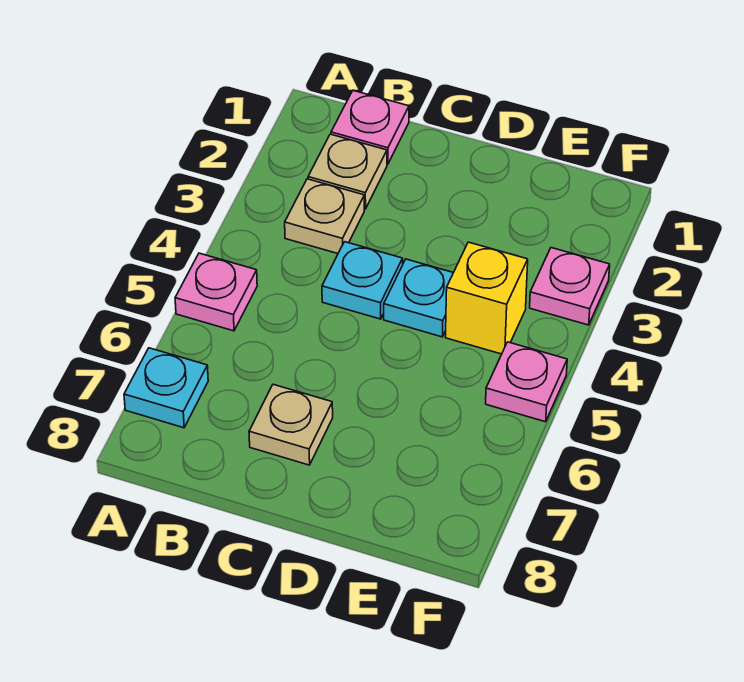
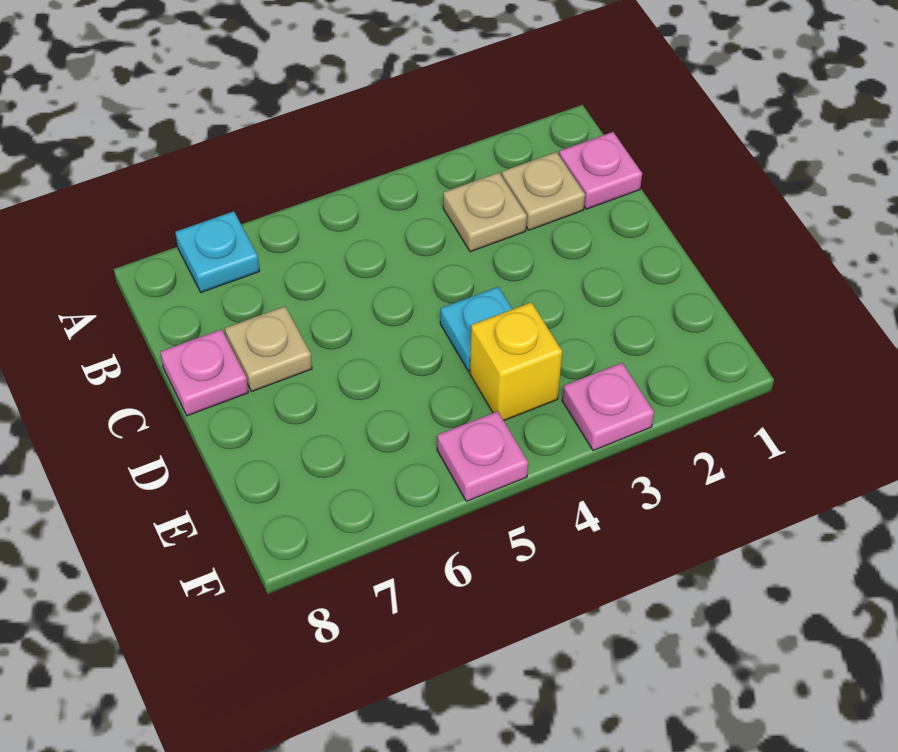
pink plate A5 level 1 -> pink plate C8 level 1
cyan plate C4 level 1 -> none

